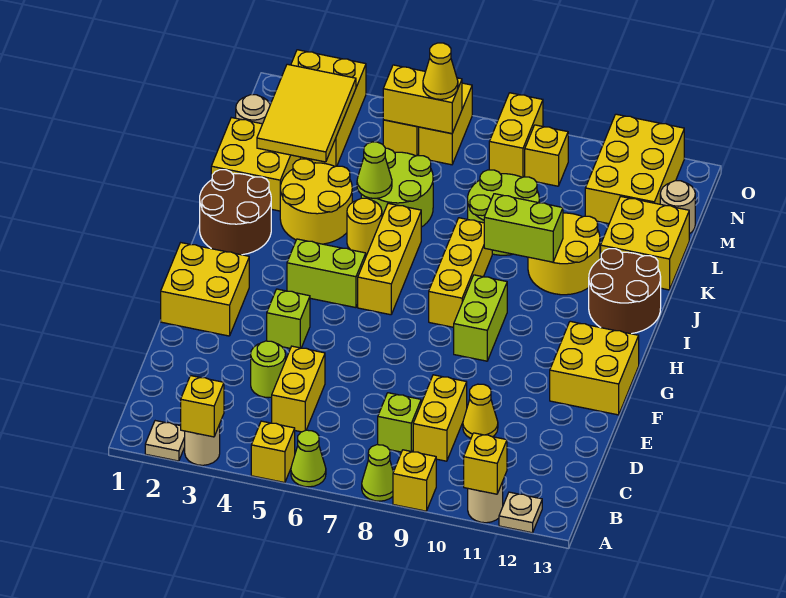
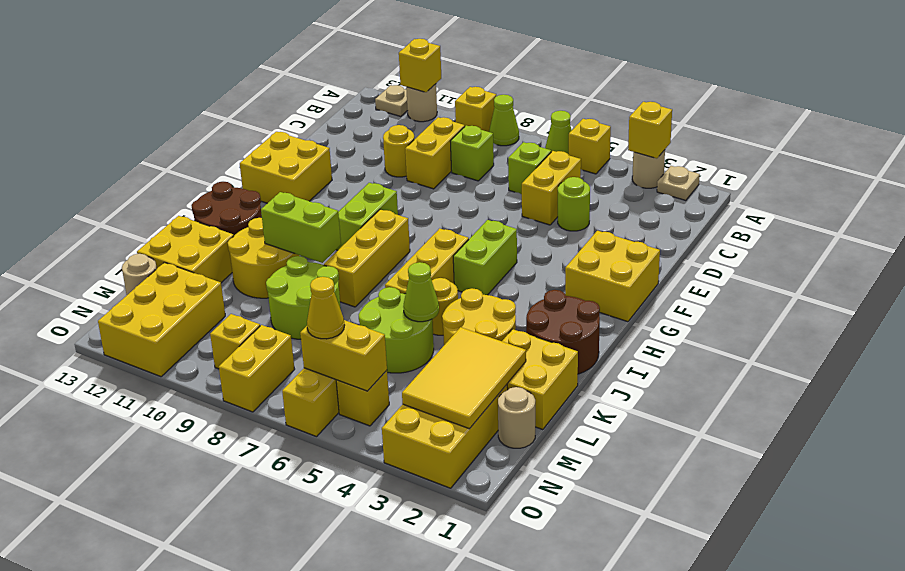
yellow cone D10 level 1 -> yellow round brick D10 level 1
lime brick F4 level 1 -> lime brick C6 level 1
lime brick H4:H5 level 1 -> lime brick G5:H5 level 1

